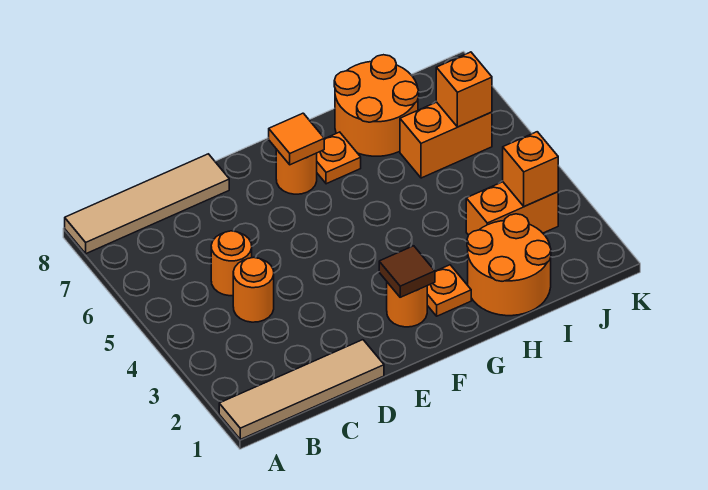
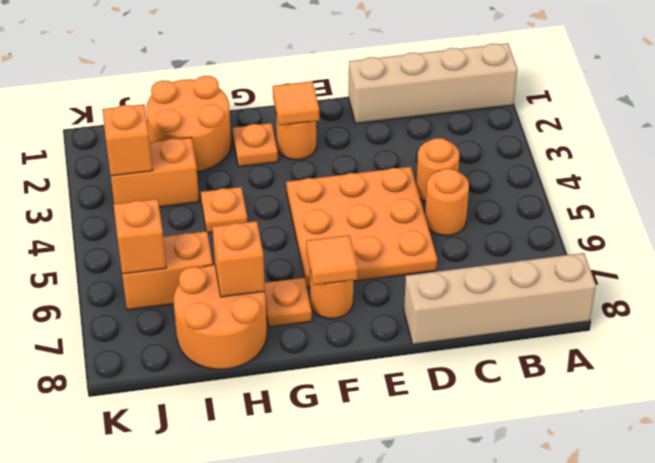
tan tile A1:D1 level 1 -> tan brick A1:D1 level 1
tan tile A8:D8 level 1 -> tan brick A8:D8 level 1
none -> orange plate D4:F6 level 1
brown tile F2 level 2 -> orange tile F2 level 2
none -> orange plate H4 level 1
none -> orange brick H7 level 2

